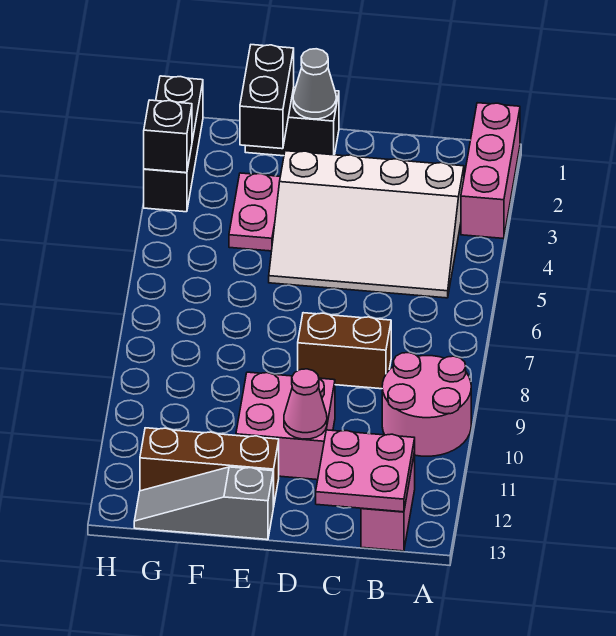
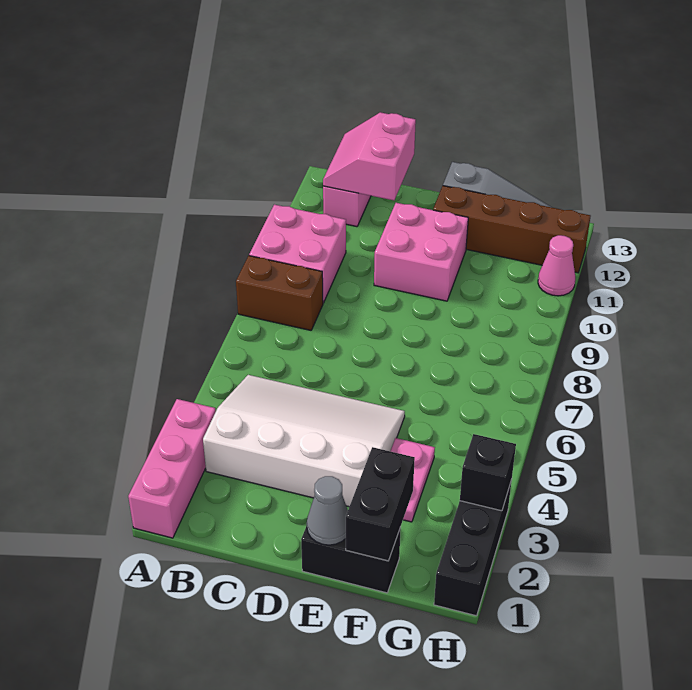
pink round brick A9:B10 level 1 -> pink brick A9:B10 level 1
pink plate B12:C13 level 2 -> pink slope B12:C13 level 2 top C
brown brick C8:D8 level 1 -> brown brick A8:B8 level 1
pink cone D11 level 2 -> pink cone H11 level 1
brown brick E12:G12 level 1 -> brown brick E12:H12 level 1

